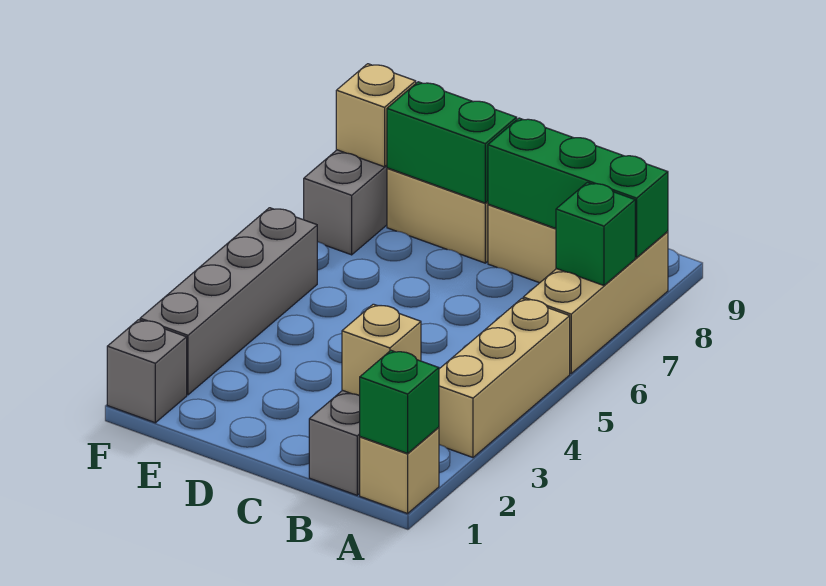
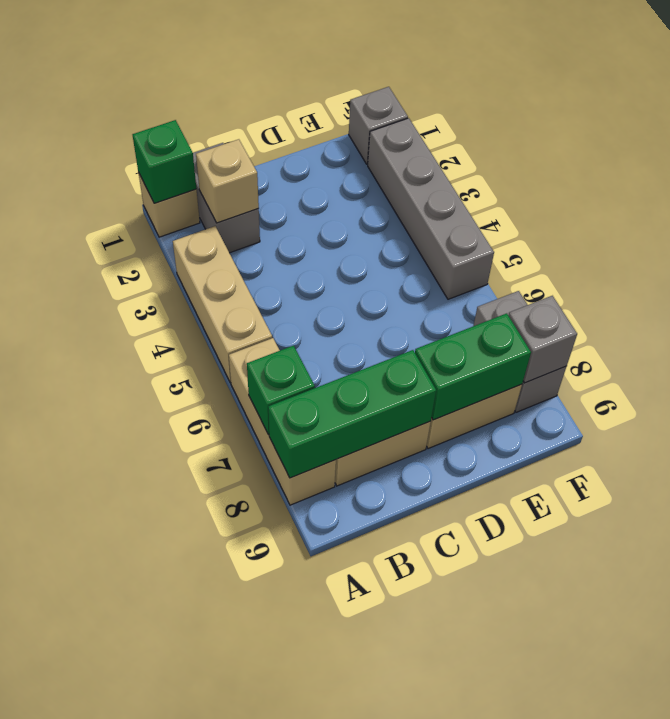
tan brick F8 level 2 -> grey brick F8 level 2

